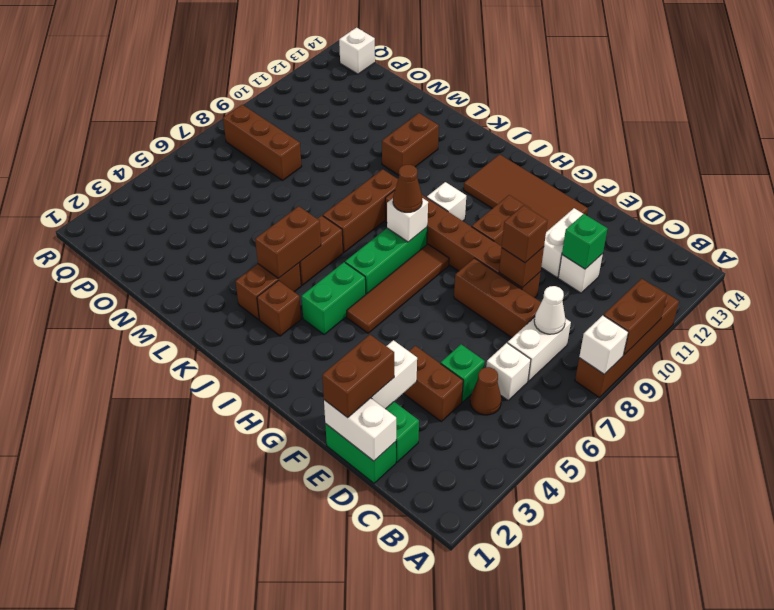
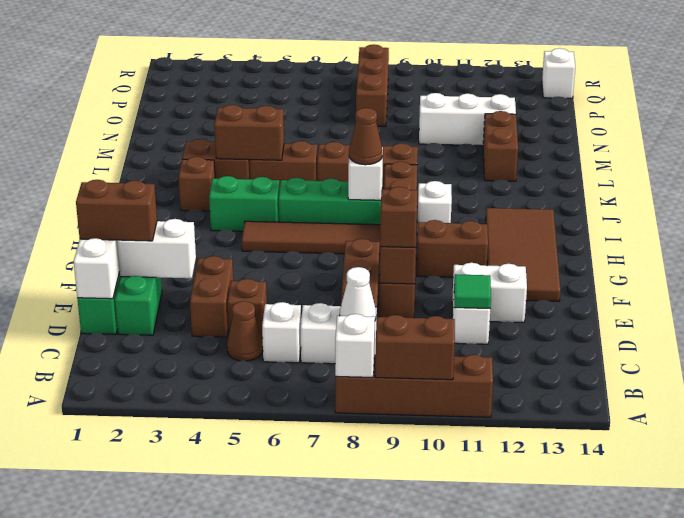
green brick D5 level 1 -> brown brick D5 level 1
green brick D11 level 2 -> green tile D11 level 2
brown brick L11:L12 level 1 -> brown brick L12:M12 level 1
none -> white brick N10:N12 level 1

